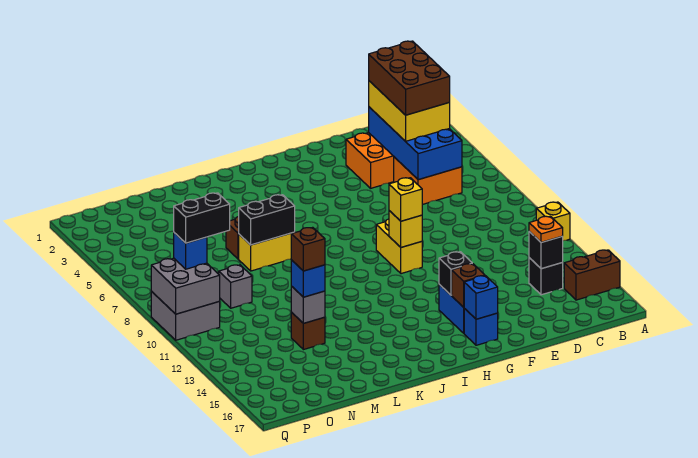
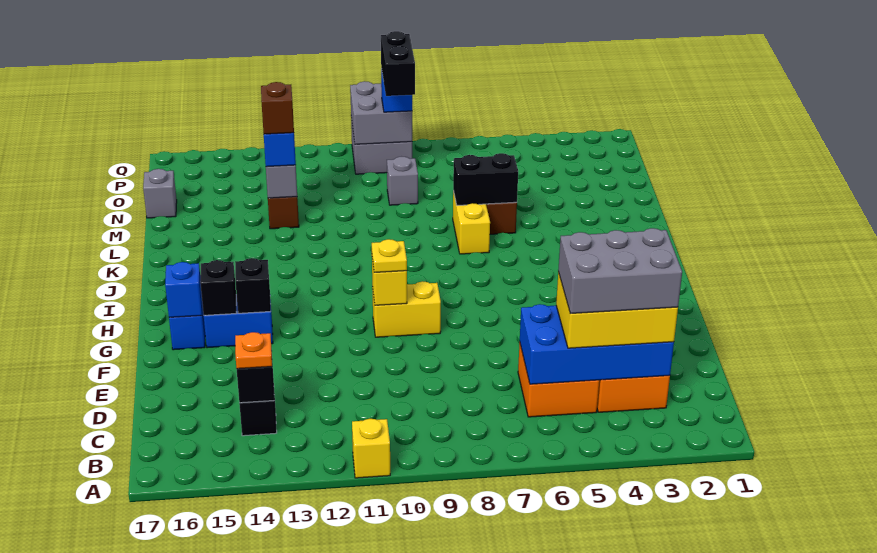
brown brick A15:B15 level 1 -> none
brown brick C3:D5 level 4 -> grey brick C3:D5 level 4
yellow brick G10 level 3 -> yellow plate G10 level 3
brown brick G15 level 2 -> black brick G15 level 2
black brick K7:L7 level 2 -> black brick L6:L7 level 2
none -> grey brick N17 level 1

